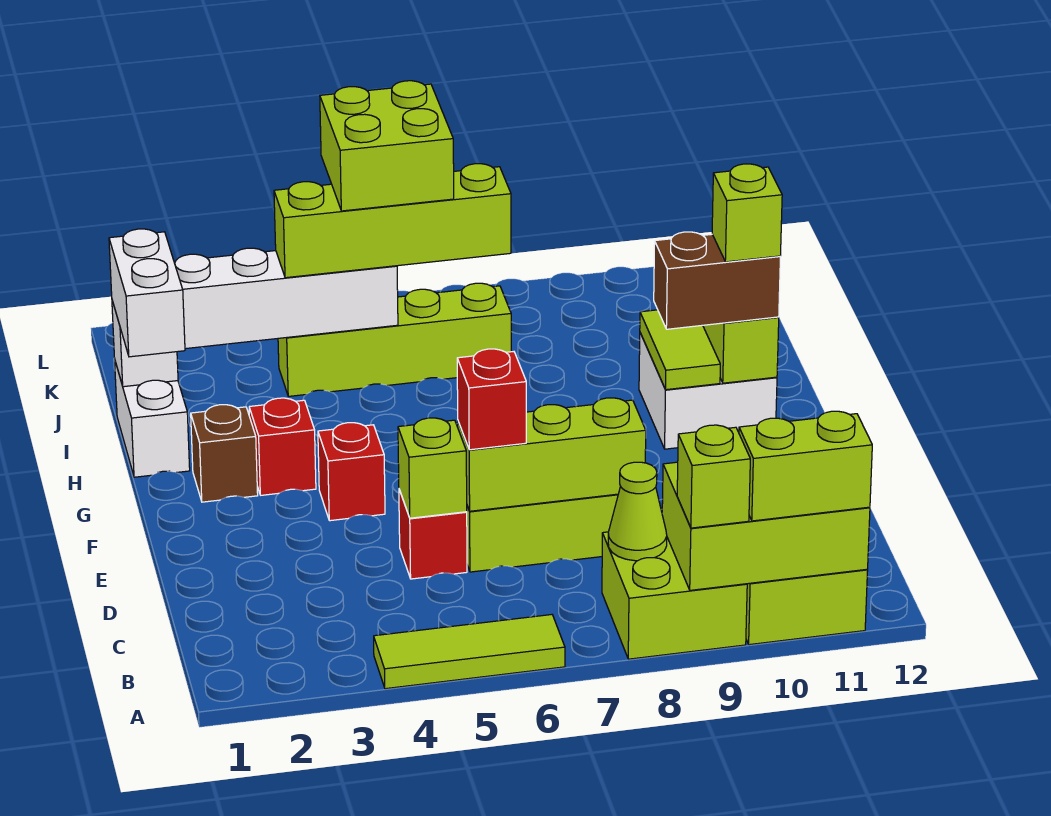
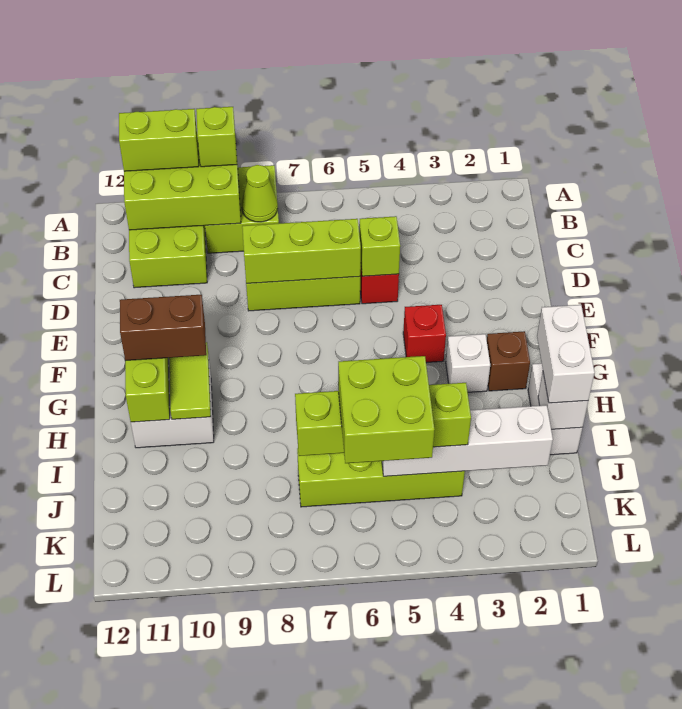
lime tile A4:A6 level 1 -> none
red brick D6 level 3 -> none
red brick G3 level 1 -> white brick G3 level 1
lime brick G11 level 4 -> none

